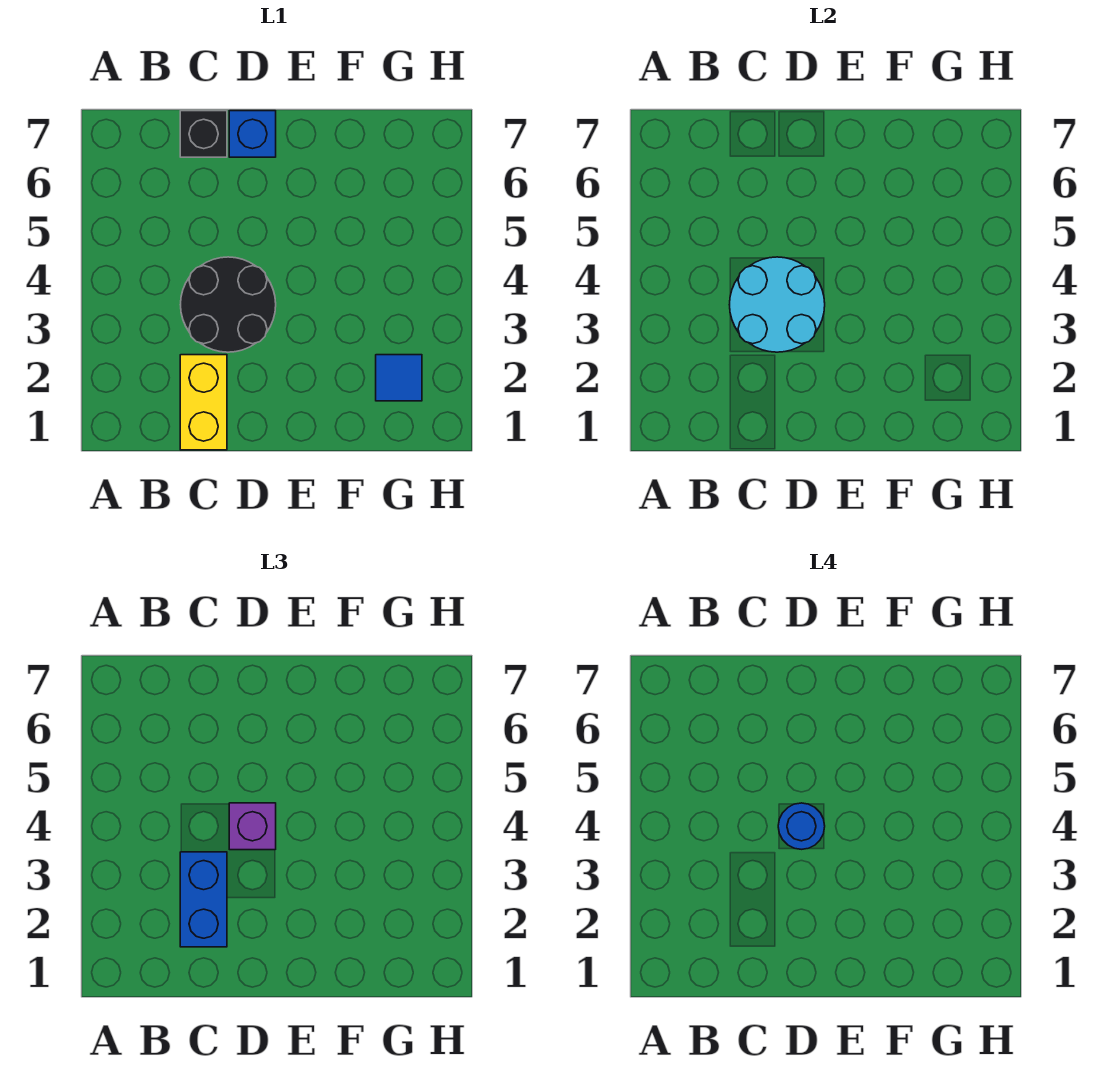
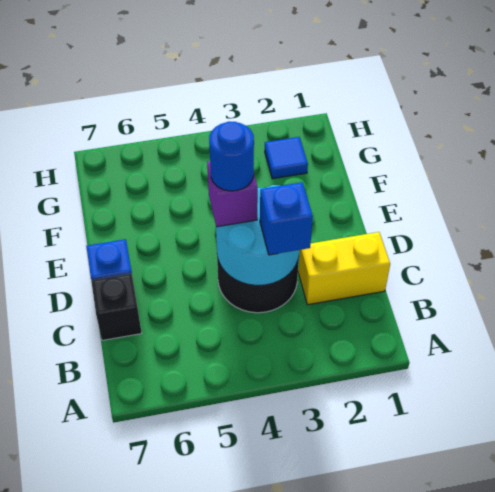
blue brick C2:C3 level 3 -> blue brick C3 level 3

